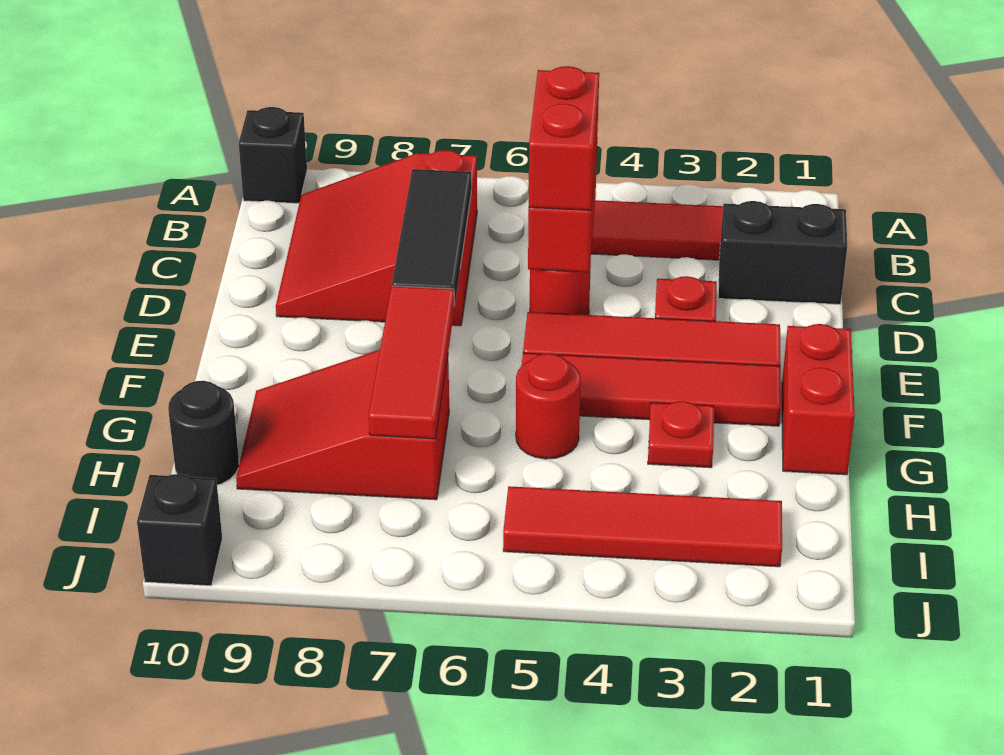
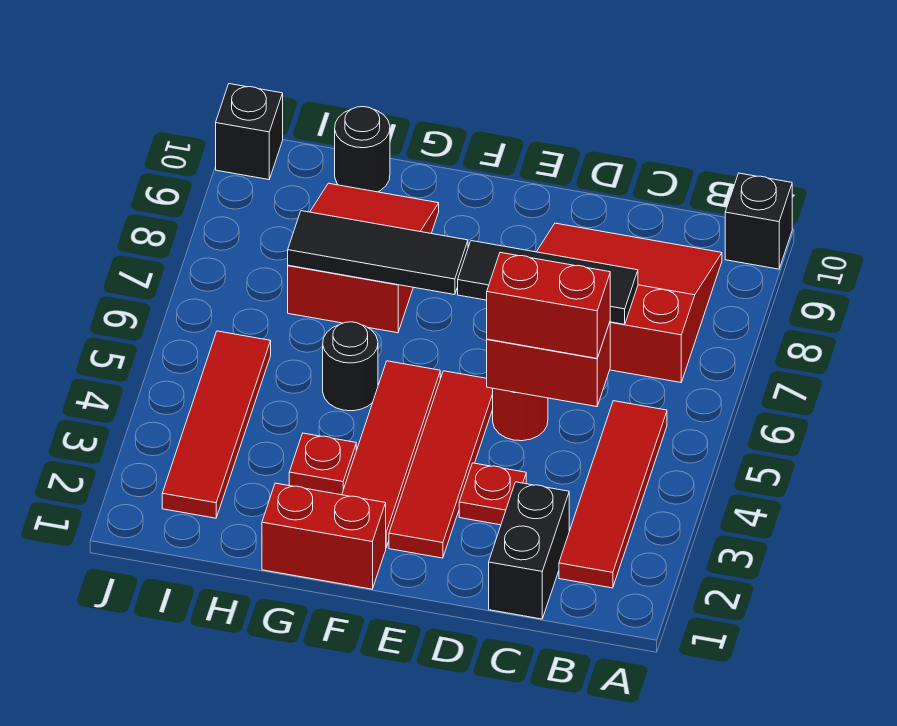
red tile F7:H7 level 2 -> black tile F7:H7 level 2
red round brick G5 level 1 -> black round brick G5 level 1

